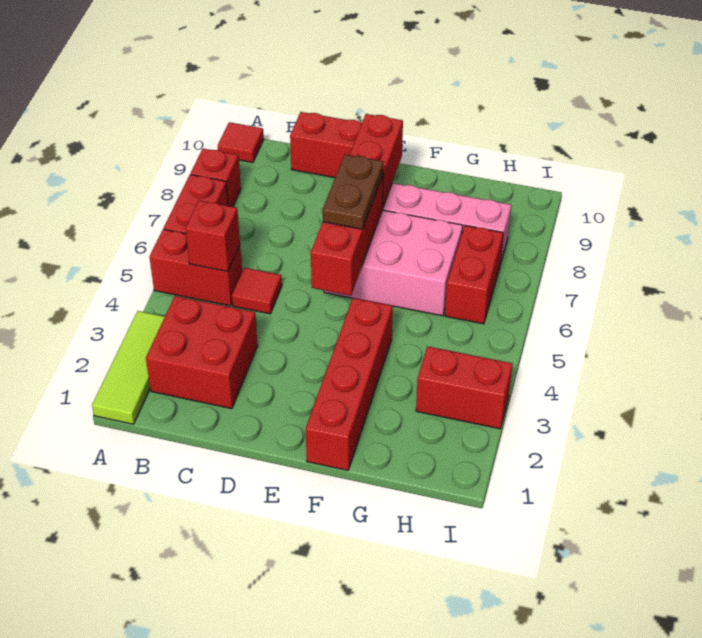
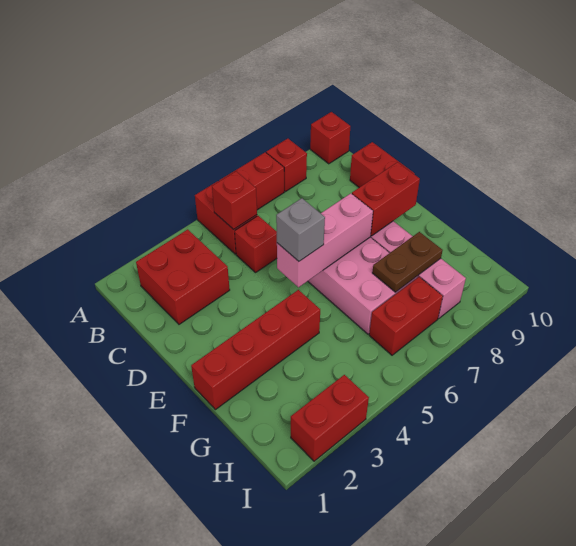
lime tile A1:A3 level 1 -> none
red tile A10 level 1 -> red brick A10 level 1
red tile C5 level 1 -> red brick C5 level 1
red brick E5:E7 level 2 -> pink brick E5:E7 level 2
none -> grey brick E5 level 3
brown plate E6:E7 level 3 -> brown plate G7:G8 level 2
red brick H3:I3 level 1 -> red brick I2:I3 level 1

